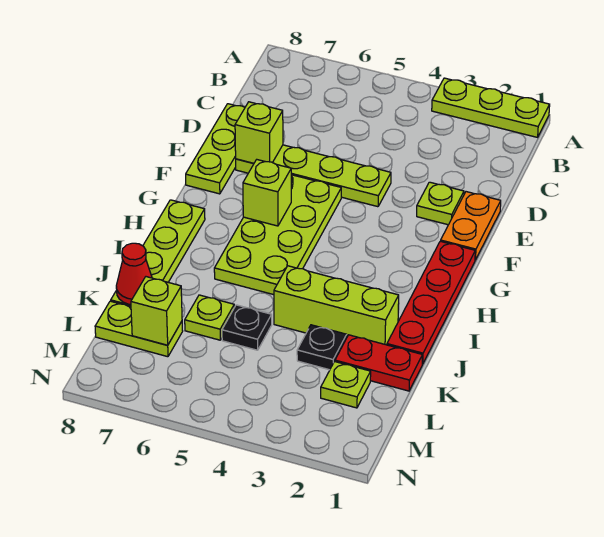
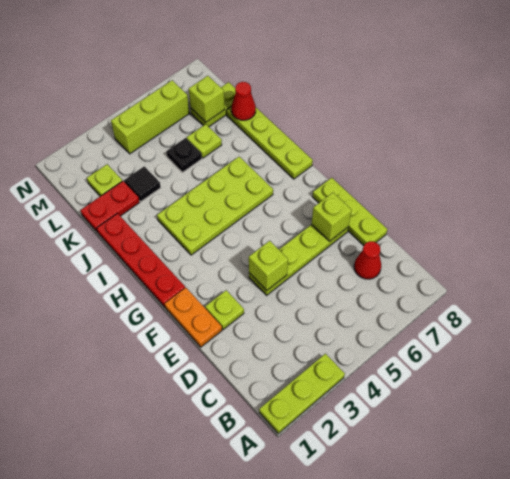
none -> red cone C7 level 1
lime plate F5:I6 level 1 -> lime plate H3:I6 level 1
lime brick G6 level 2 -> lime brick E4 level 2
lime brick J2:J4 level 1 -> lime brick M4:M6 level 1
black plate K3 level 1 -> black tile K3 level 1

